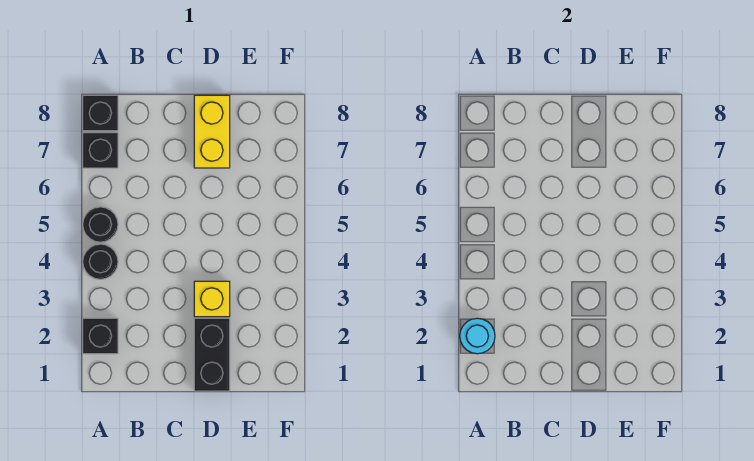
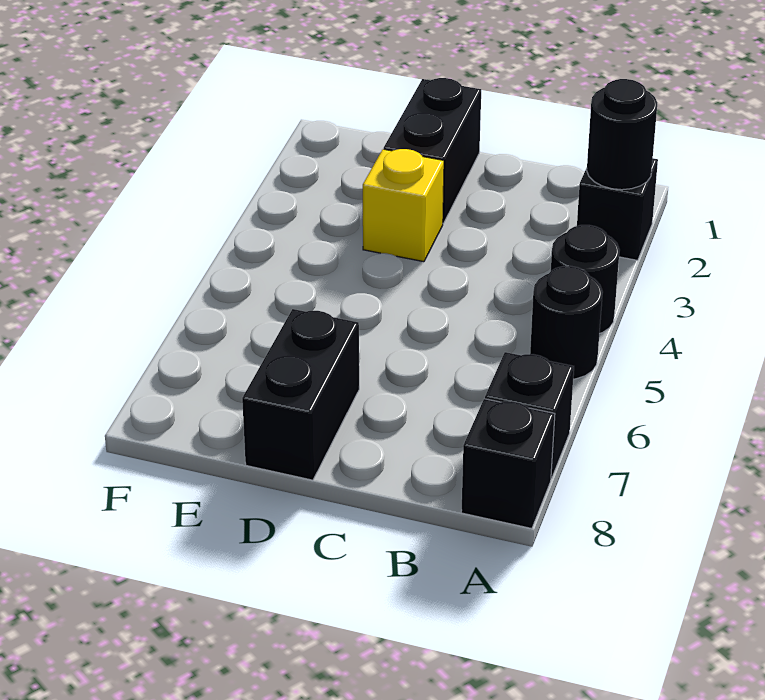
cyan round brick A2 level 2 -> black round brick A2 level 2
yellow brick D7:D8 level 1 -> black brick D7:D8 level 1

